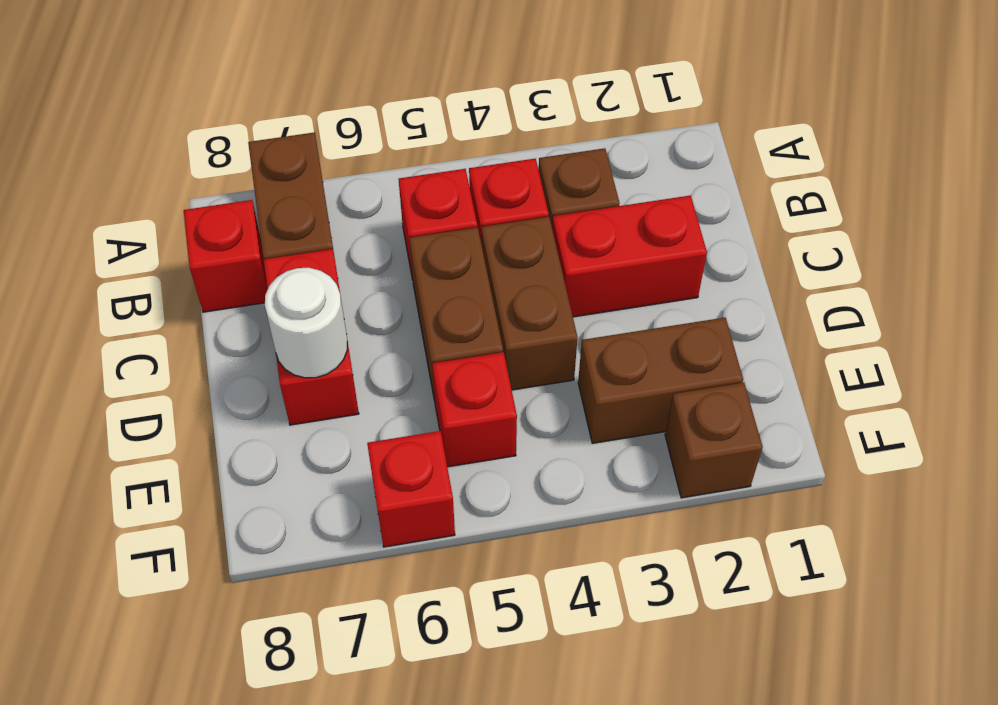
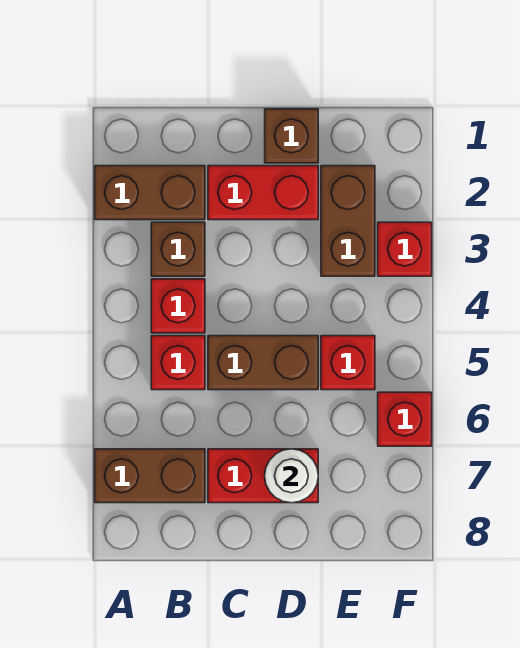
red brick B8 level 1 -> red brick F3 level 1
red brick C2:C3 level 1 -> red brick C2:D2 level 1
brown brick C4:D4 level 1 -> brown brick A2:B2 level 1
brown brick F2 level 1 -> brown brick D1 level 1

